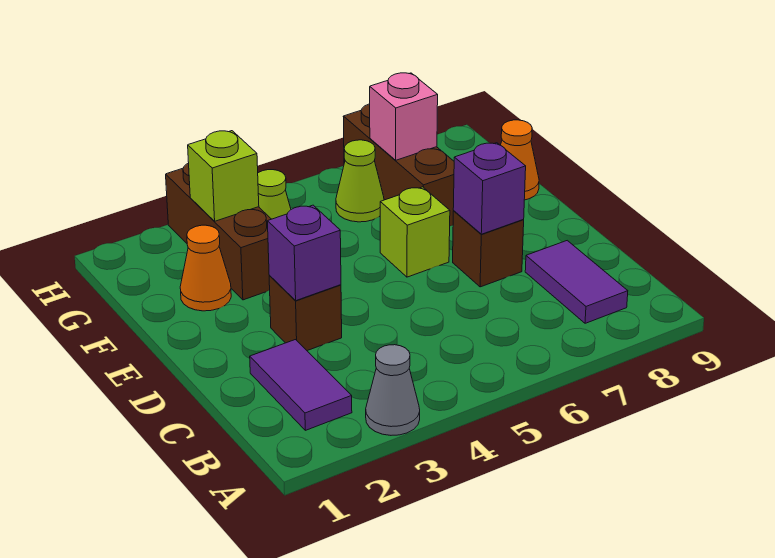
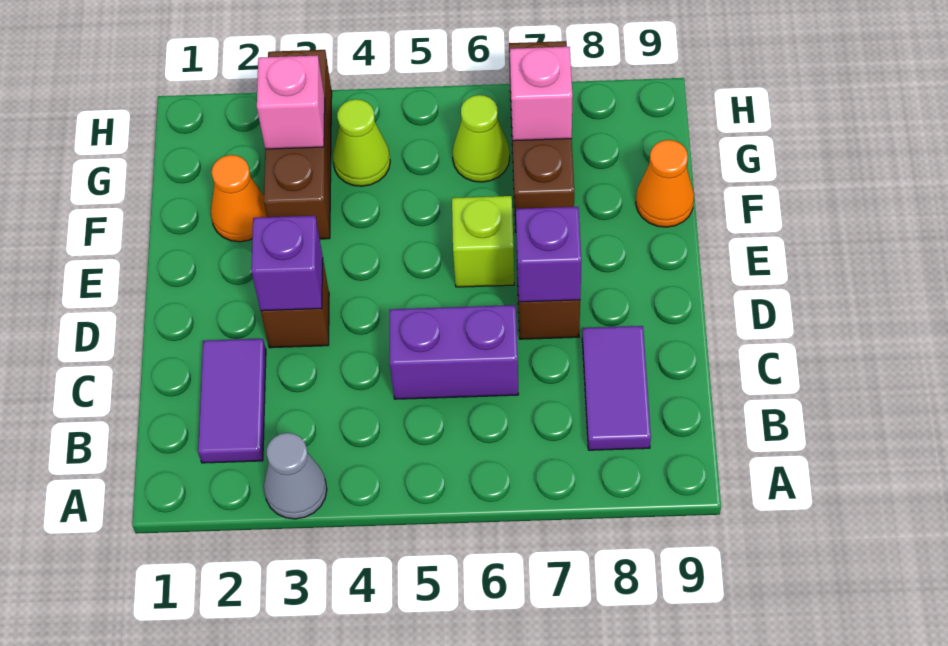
none -> purple brick C5:C6 level 1
lime brick G3 level 2 -> pink brick G3 level 2

